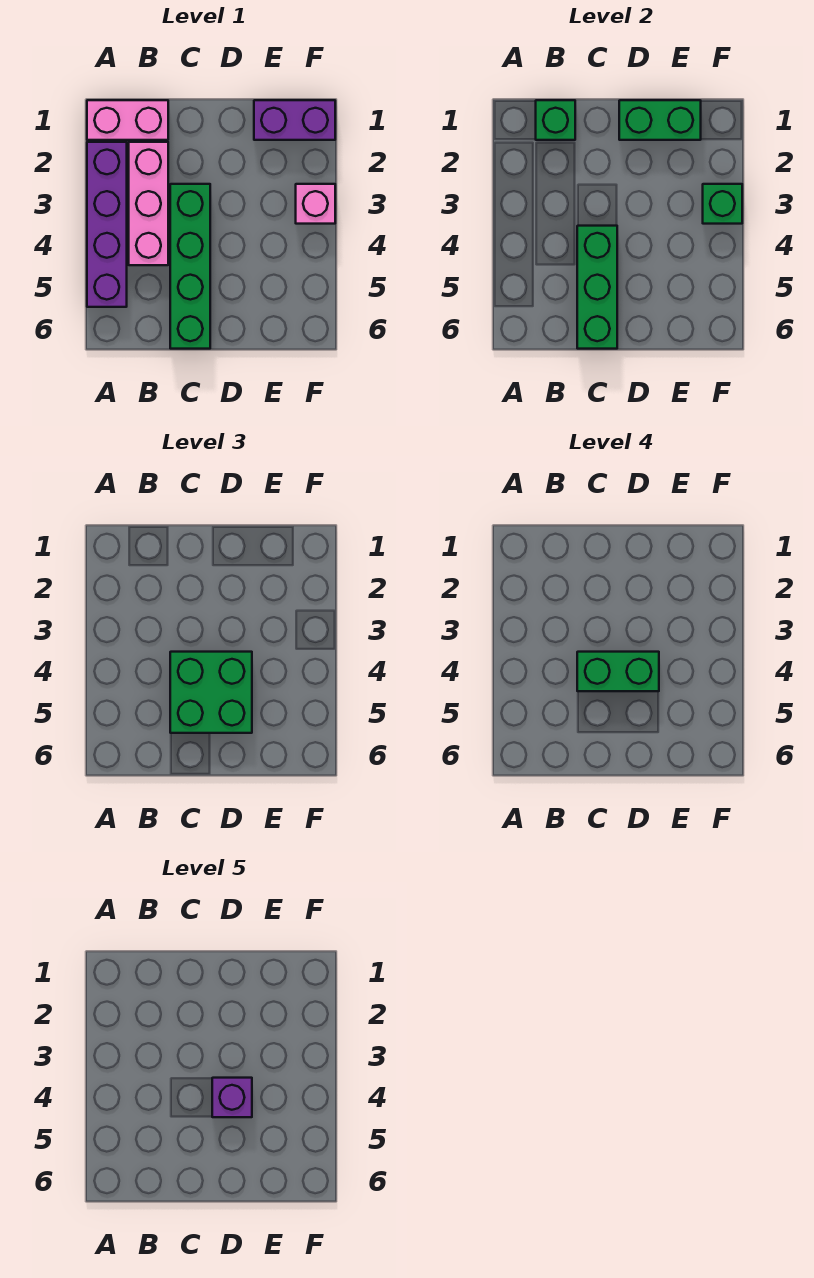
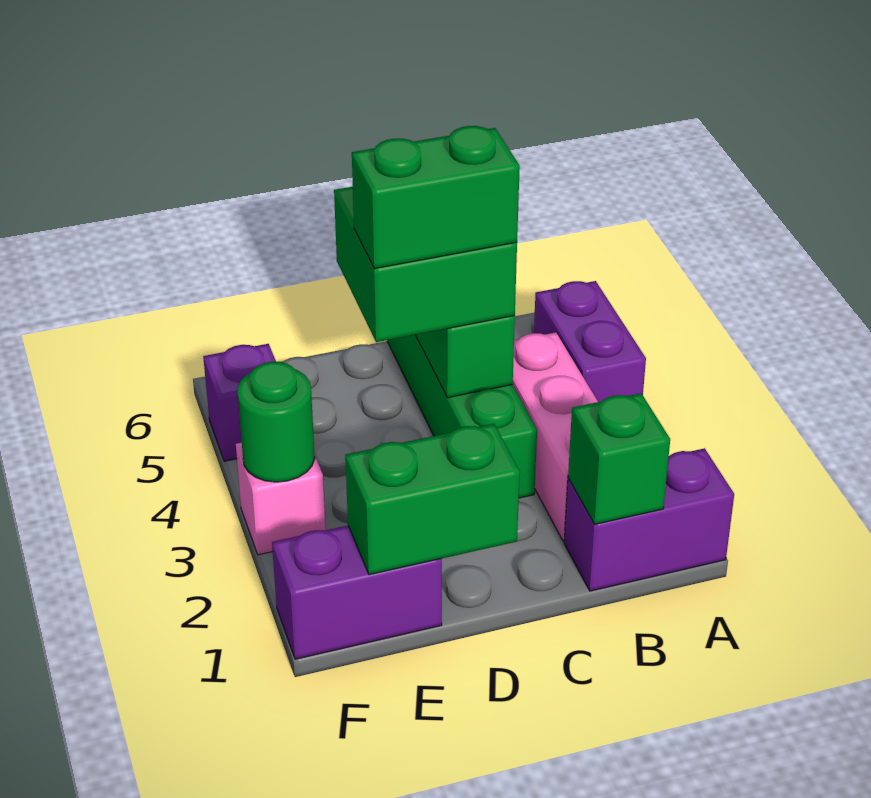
pink brick A1:B1 level 1 -> purple brick A1:B1 level 1
purple brick A2:A5 level 1 -> purple brick A4:A5 level 1
purple brick D4 level 5 -> purple brick F5 level 1
green brick F3 level 2 -> green round brick F3 level 2

